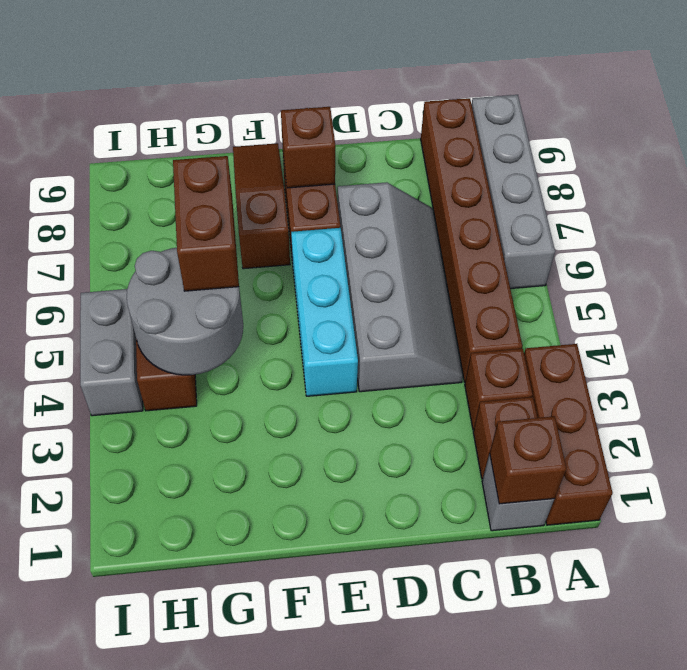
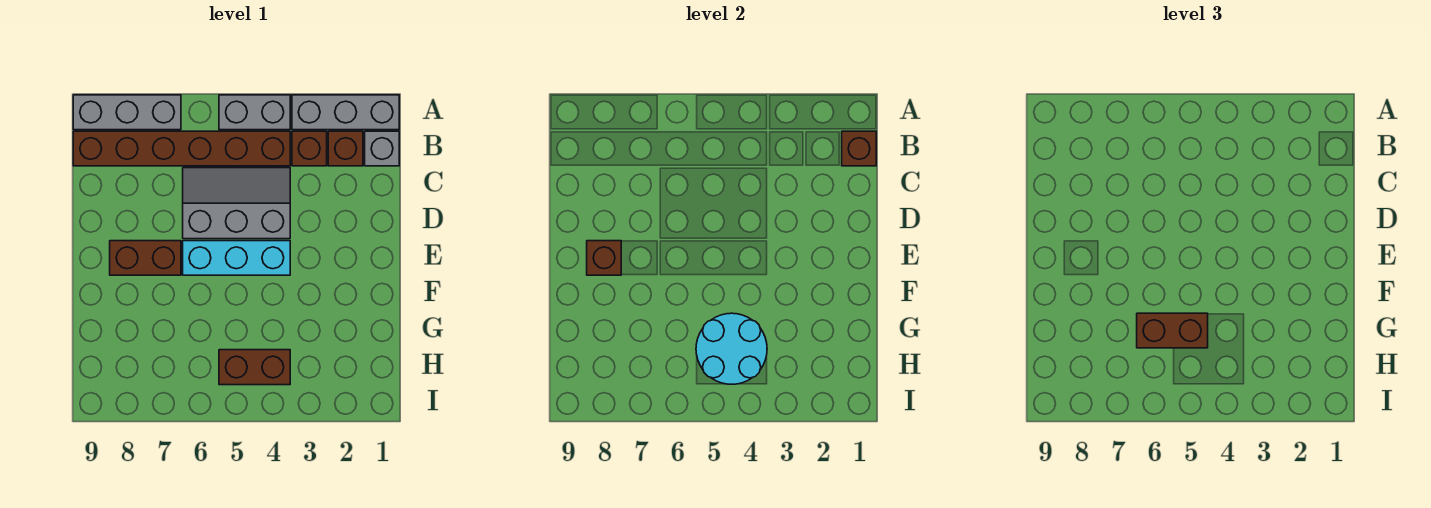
brown brick A1:A3 level 1 -> grey brick A1:A3 level 1
grey brick A6:A9 level 1 -> grey brick A7:A9 level 1
grey slope C4:D7 level 1 top D -> grey slope C4:D6 level 1 top D
brown slope F7:F9 level 1 top 7 -> none
grey round brick G4:H5 level 2 -> cyan round brick G4:H5 level 2
grey brick I4:I5 level 1 -> grey brick A4:A5 level 1

